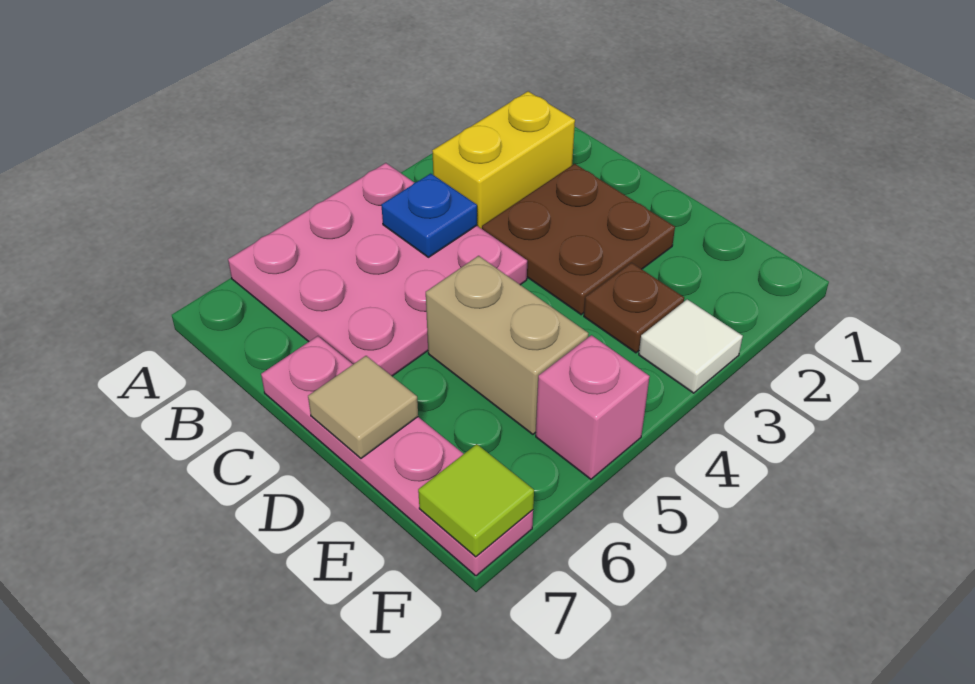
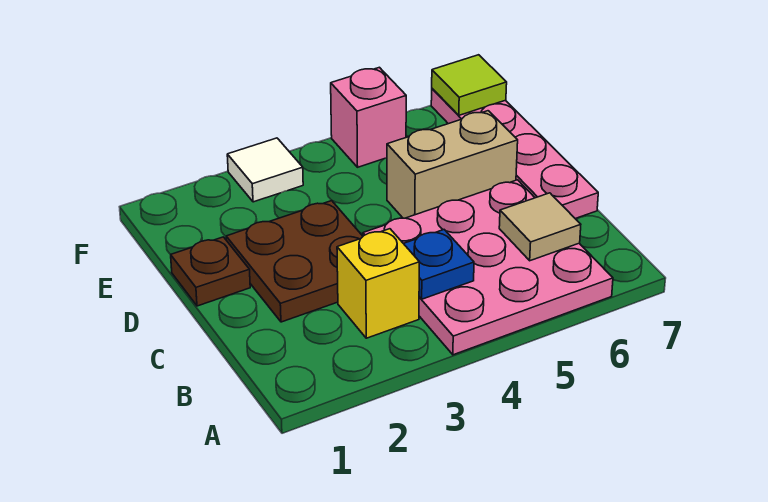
yellow brick B2:B3 level 1 -> yellow brick B3 level 1
tan brick D5:E5 level 1 -> tan brick D5:D6 level 1
tan tile D7 level 2 -> tan tile B6 level 2
brown plate E3 level 1 -> brown plate D1 level 1

